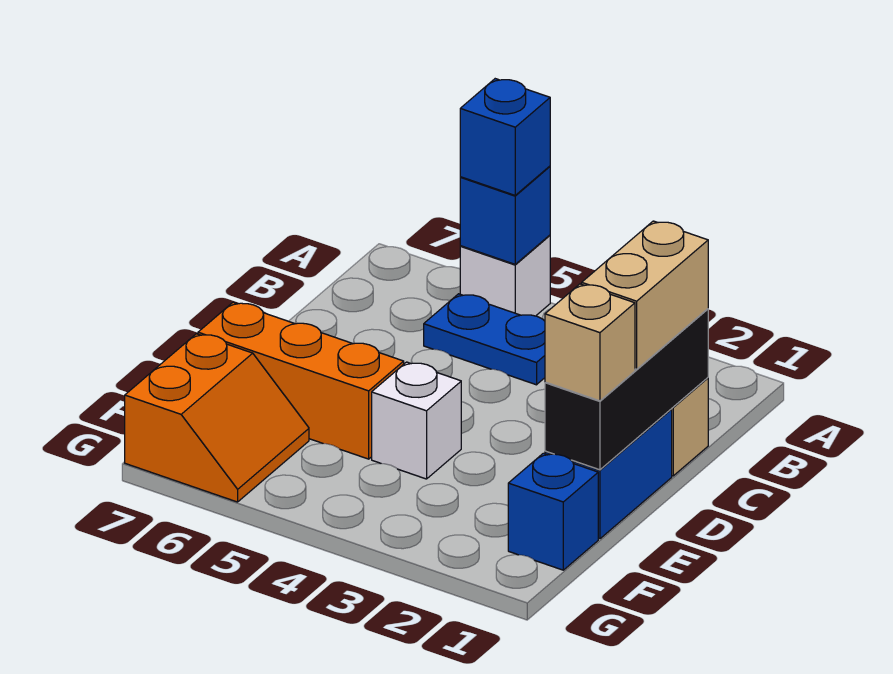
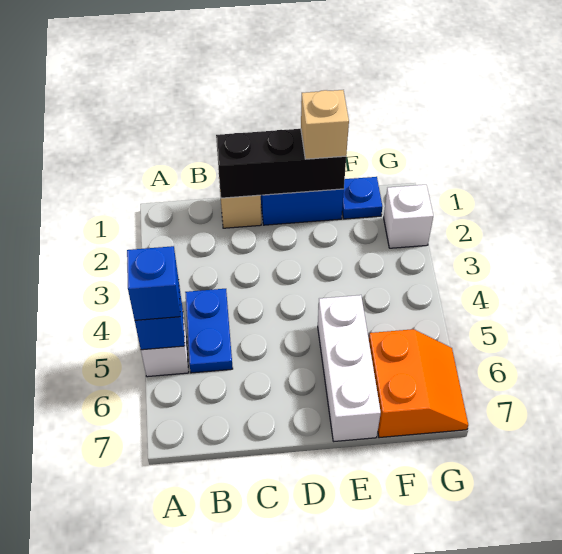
tan brick C1:D1 level 3 -> none
white brick E4 level 1 -> white brick G2 level 1
orange brick E5:E7 level 1 -> white brick E5:E7 level 1
blue brick F1 level 1 -> blue plate F1 level 1
orange slope F6:G7 level 1 top 7 -> orange slope F6:G7 level 1 top F

